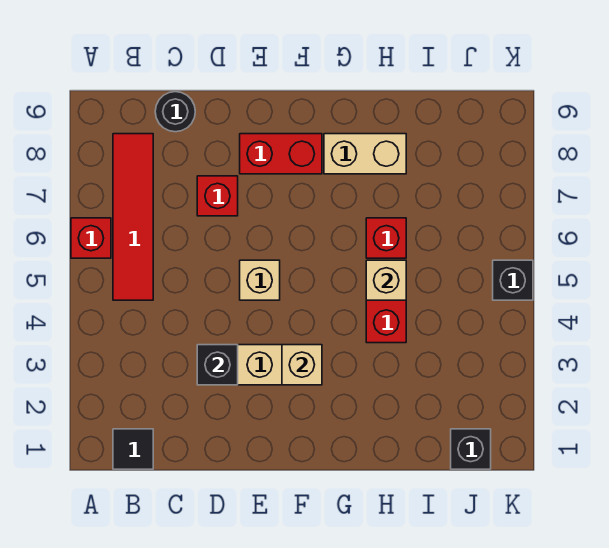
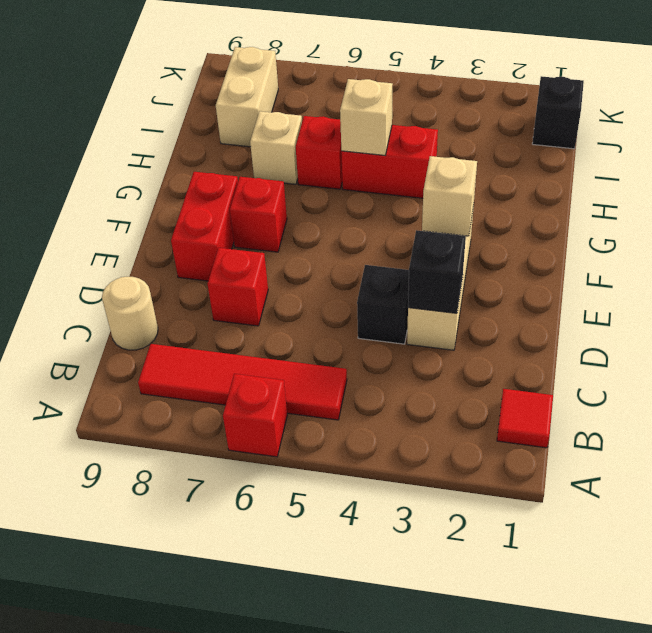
black tile B1 level 1 -> red tile B1 level 1
black round brick C9 level 1 -> tan round brick C9 level 1
tan brick E5 level 1 -> tan brick H7 level 1
none -> red brick F7 level 1
tan brick G8:H8 level 1 -> tan brick I8:J8 level 1
black brick K5 level 1 -> black brick D4 level 1

